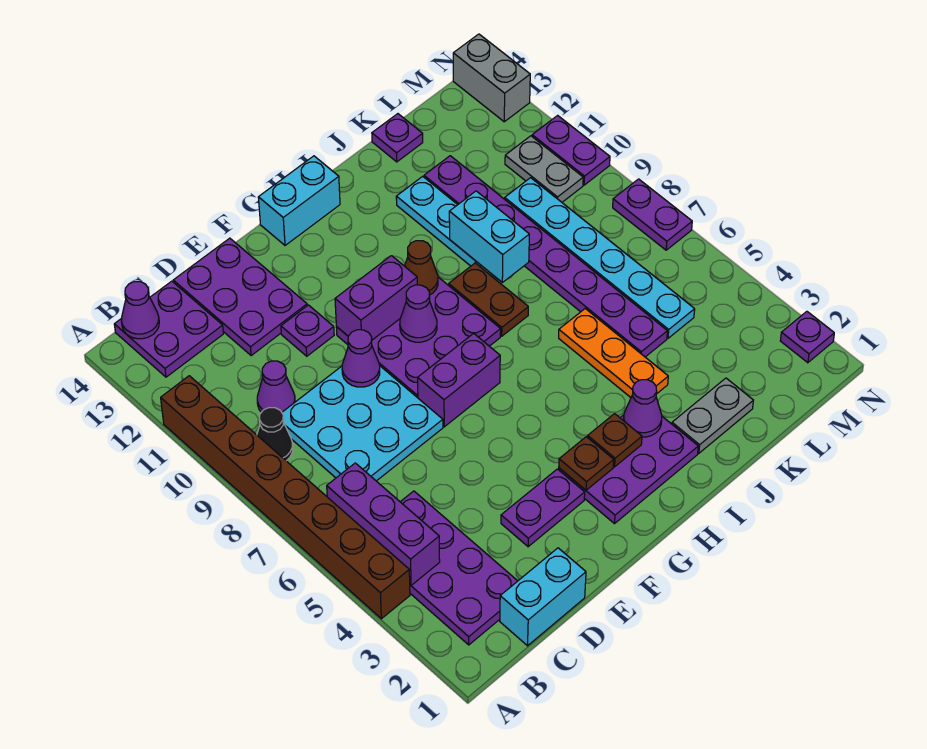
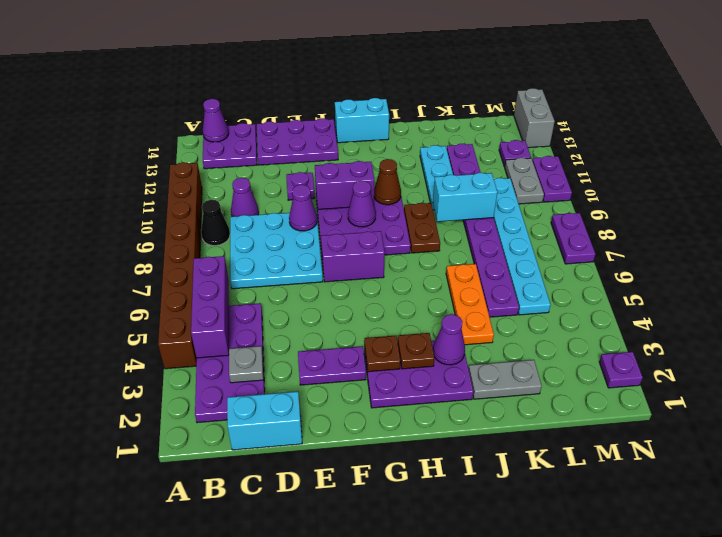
none -> grey plate C3 level 2
purple plate D12:E14 level 1 -> purple plate D13:F14 level 1
cyan brick J9:J10 level 2 -> cyan brick J9:K9 level 2
purple plate K14 level 1 -> purple plate M12 level 1

